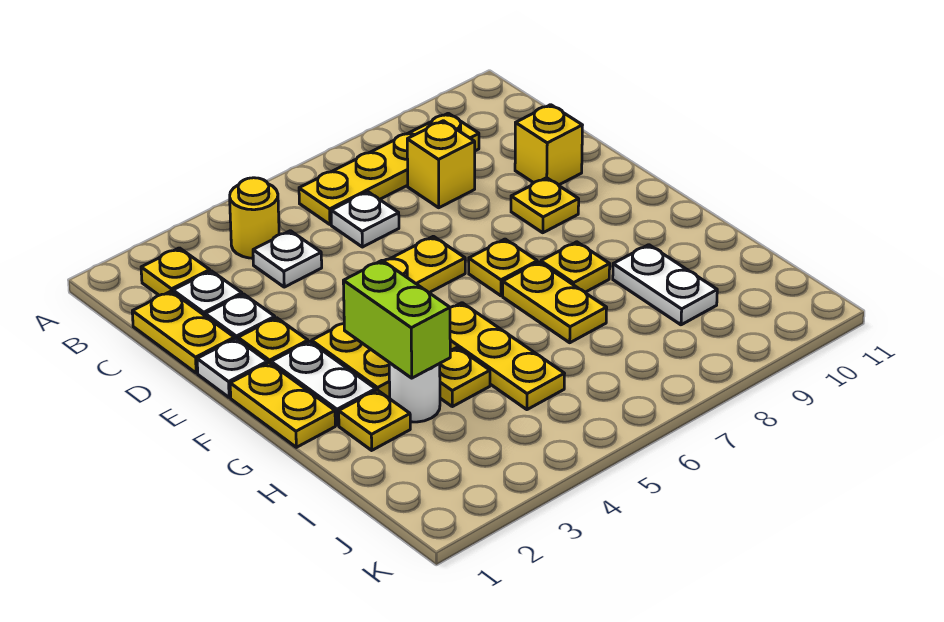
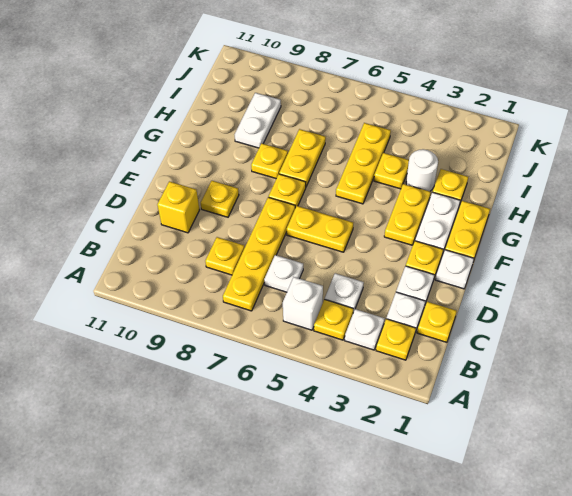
none -> white plate B3 level 1
yellow round brick B4 level 1 -> yellow plate B4 level 1
none -> white brick B5 level 1
yellow plate B6:B9 level 1 -> yellow plate B7:E7 level 1
yellow plate C1:D1 level 1 -> yellow plate C1 level 1
yellow brick C8 level 1 -> yellow plate C8 level 1
lime brick G3:H3 level 2 -> none

